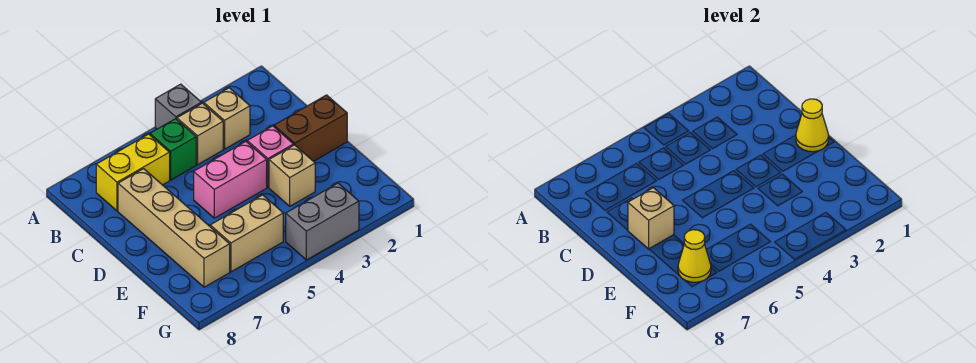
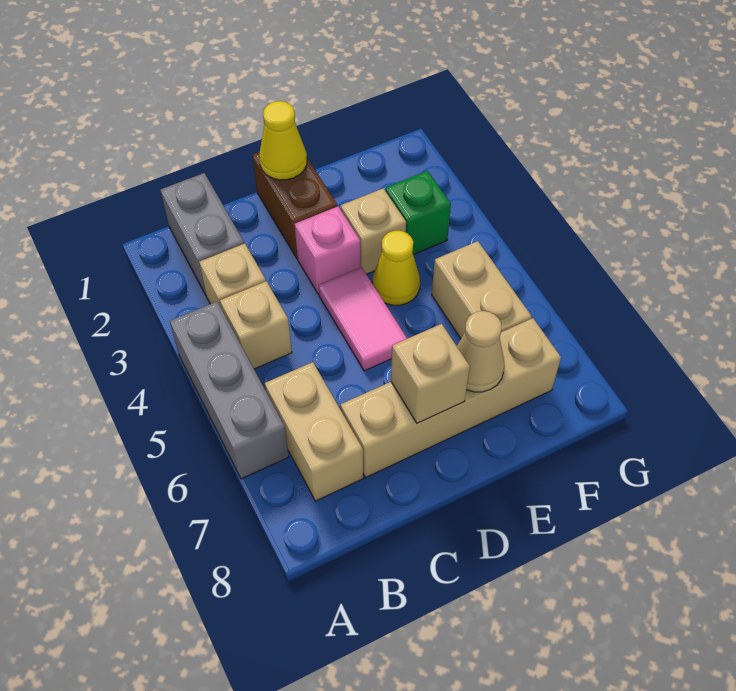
grey brick A4 level 1 -> grey brick A4:A6 level 1
green brick B5 level 1 -> green brick F3 level 1
yellow brick B6:B7 level 1 -> tan brick B6:B7 level 1
pink brick D4:D5 level 1 -> pink tile D4:D5 level 1
none -> tan cone E7 level 2
yellow cone F7 level 2 -> yellow cone E4 level 1
grey brick G3:G4 level 1 -> grey brick B1:B2 level 1

